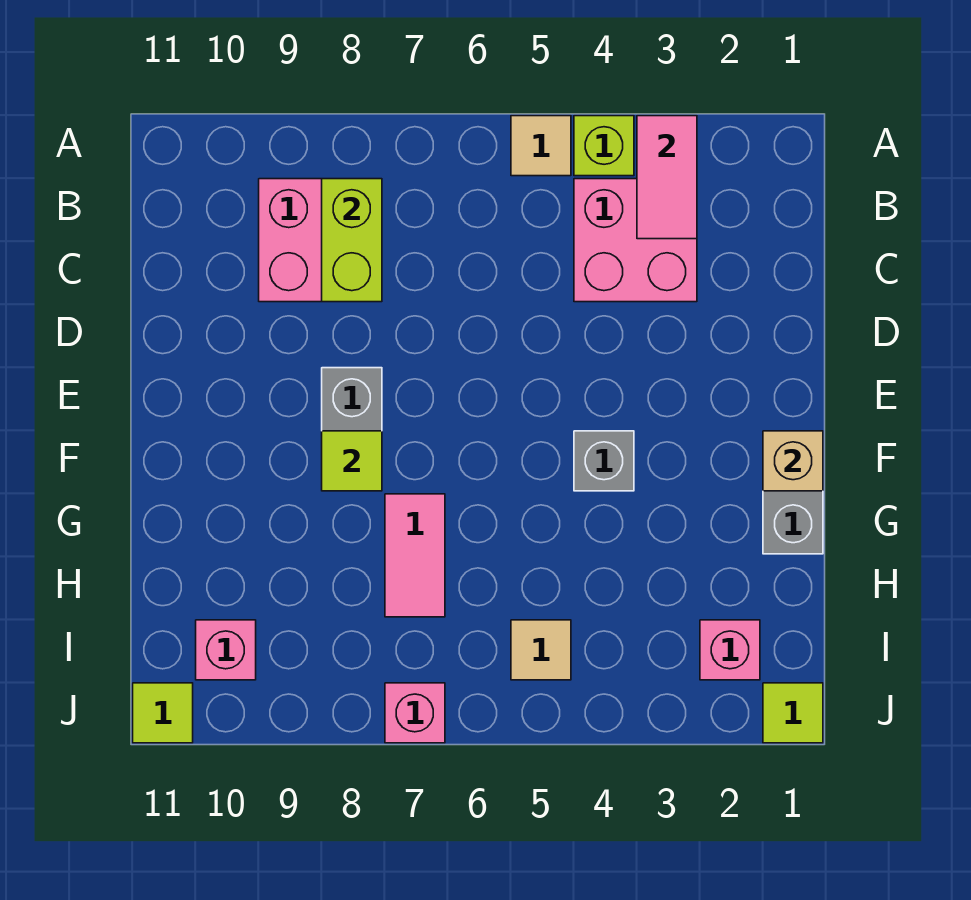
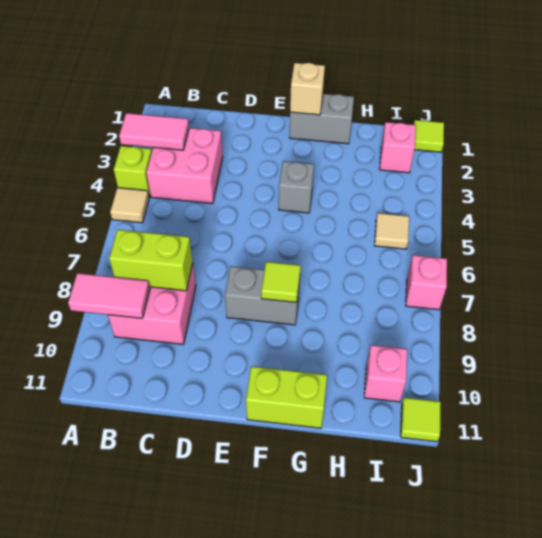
none -> lime brick F11:G11 level 1
pink tile G7:H7 level 1 -> pink tile A9:B9 level 2

